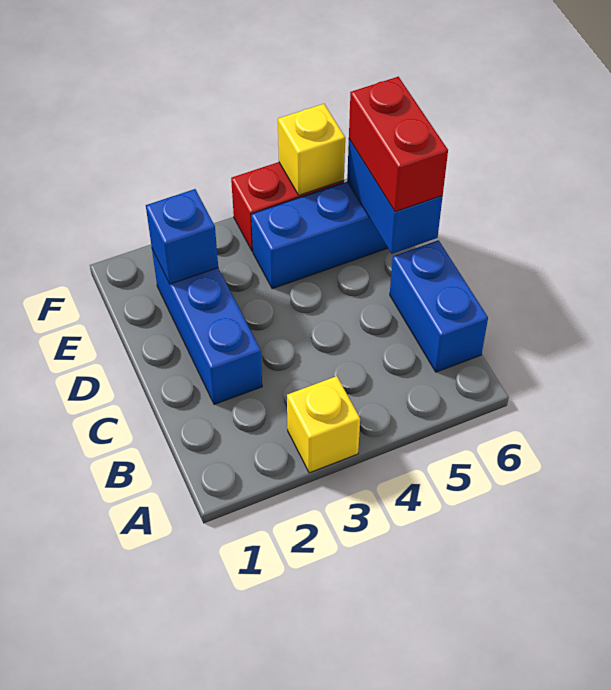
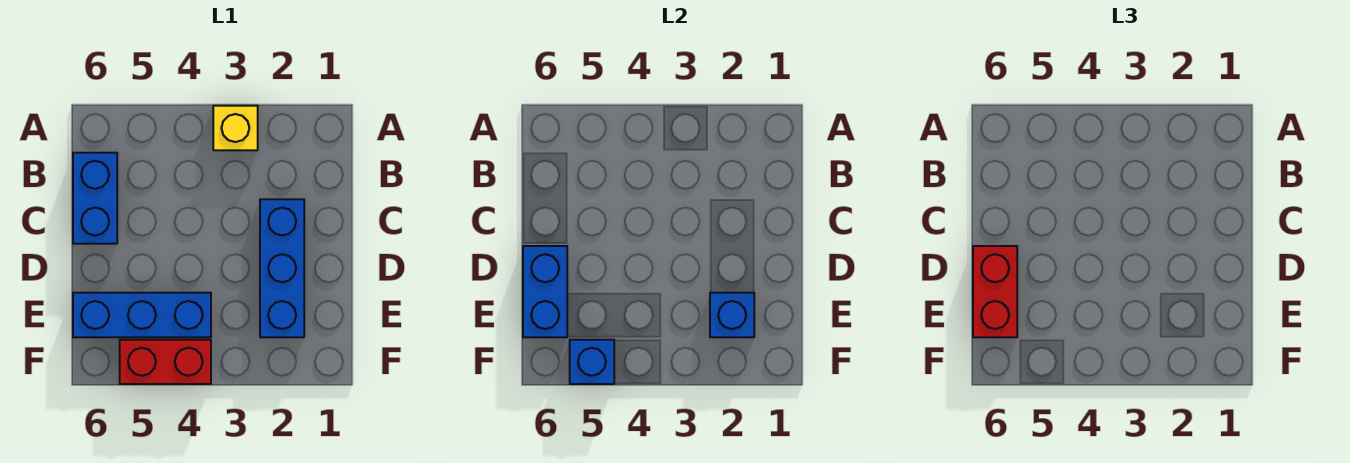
yellow brick F5 level 2 -> blue brick F5 level 2

